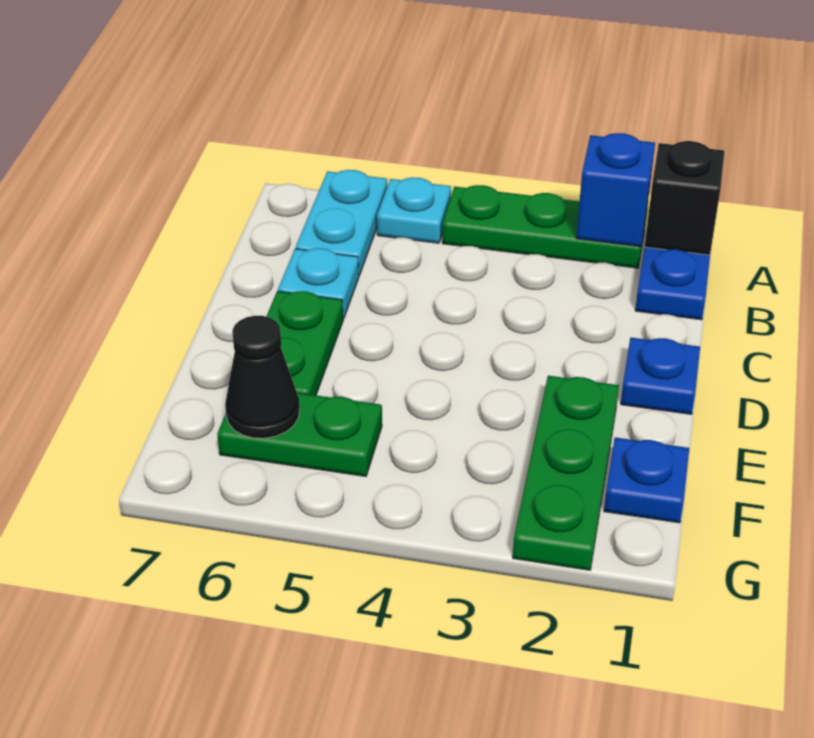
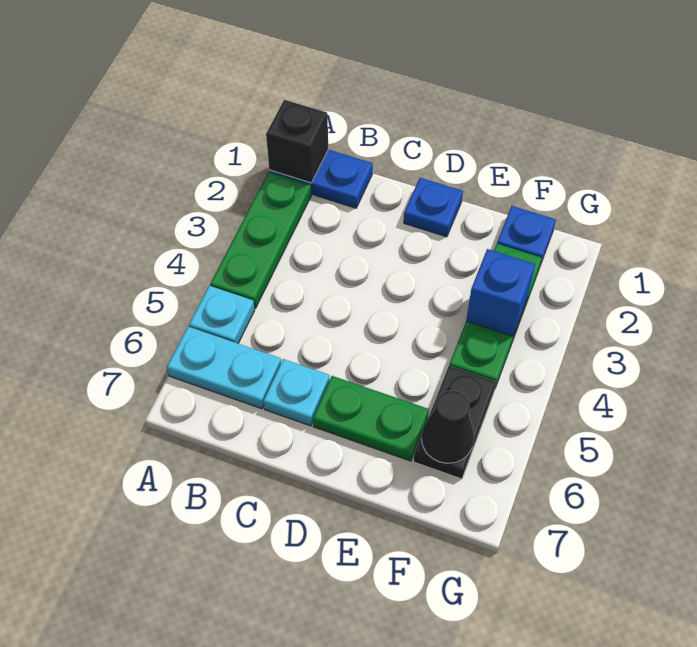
blue brick A2 level 2 -> blue brick F3 level 2
green plate E2:G2 level 1 -> green plate F2:F4 level 1
green plate F5:F6 level 1 -> black plate F5:F6 level 1

